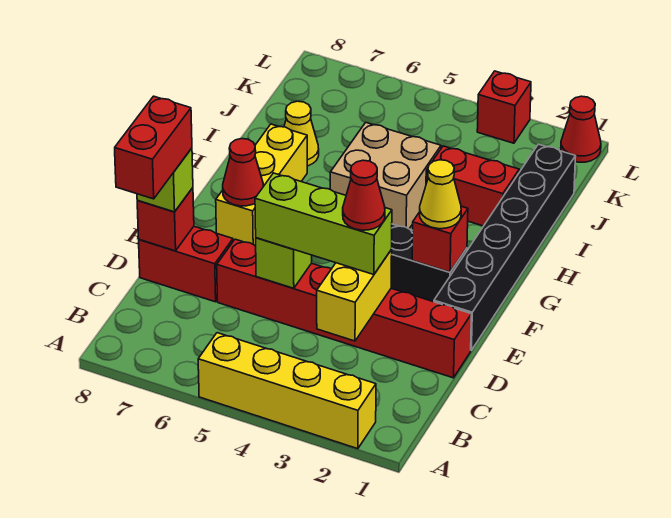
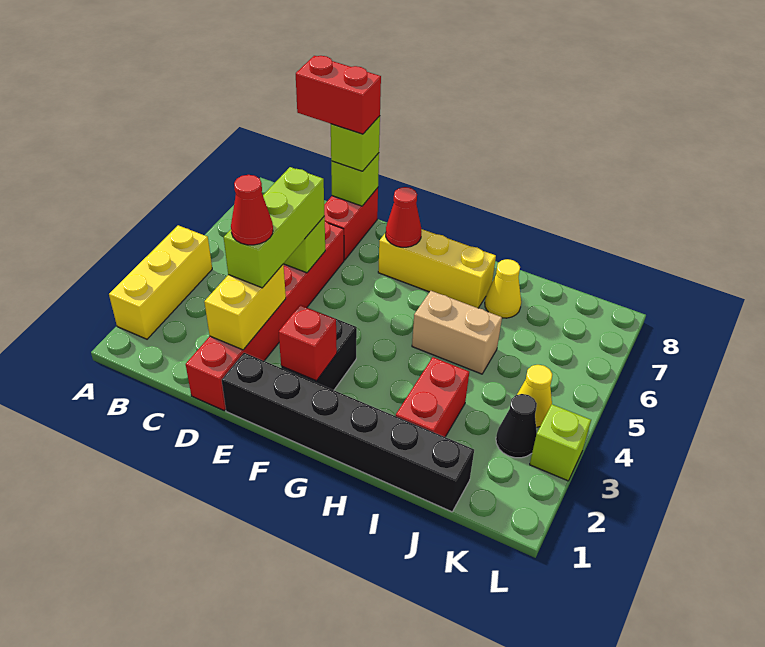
yellow brick A2:A5 level 1 -> yellow brick A2:A4 level 1
yellow brick C3:D3 level 2 -> yellow brick D2:D3 level 2
red brick D8 level 2 -> lime brick D8 level 2
yellow cone F2 level 3 -> yellow cone K4 level 1
tan brick H4:I5 level 1 -> tan brick H5:I5 level 1
none -> black cone K3 level 1
red cone L1 level 1 -> none
red brick L3 level 1 -> lime brick L3 level 1

